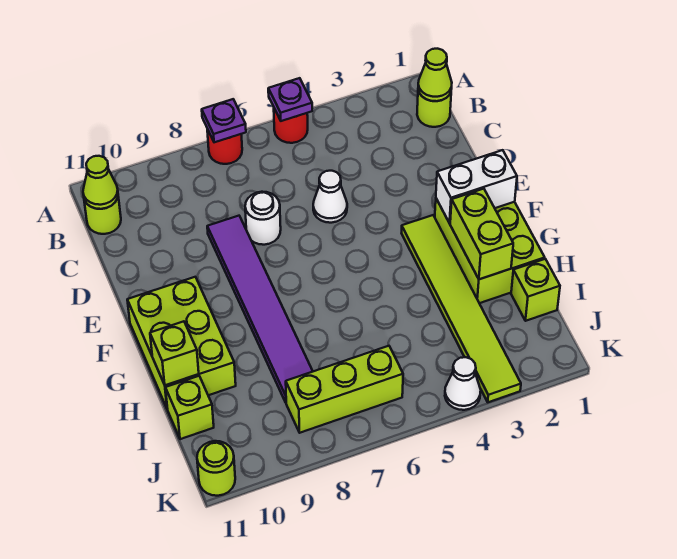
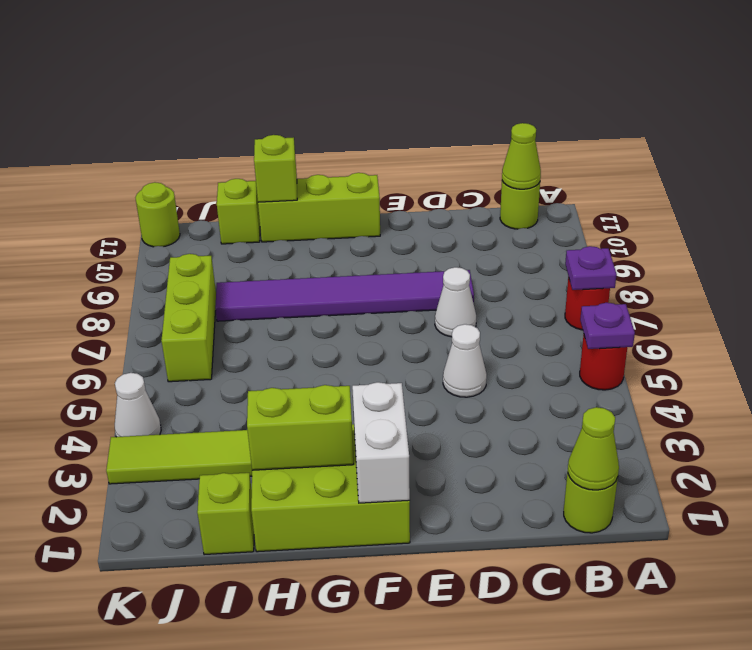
white round brick D7 level 1 -> white cone D7 level 1
lime brick F10:H11 level 1 -> lime brick F11:H11 level 1

